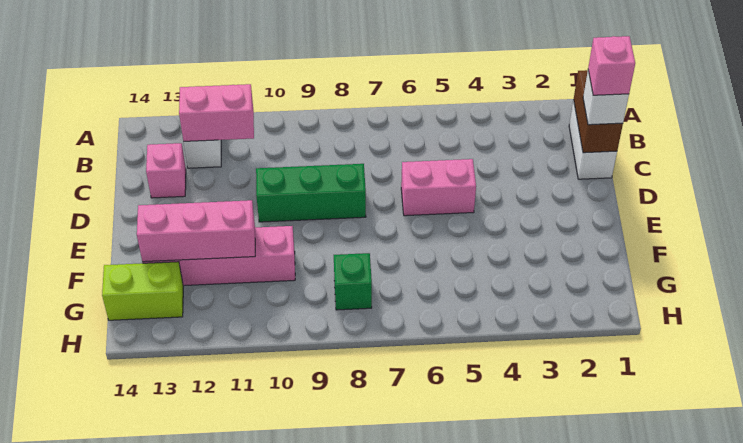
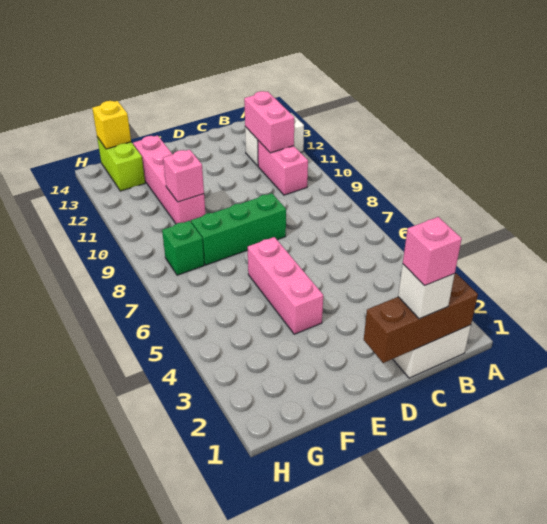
brown brick B1:C1 level 2 -> brown brick B1:D1 level 2
pink brick C13 level 1 -> pink brick F10 level 2
pink brick D5:D6 level 1 -> pink brick B10:B11 level 1
green brick D8:D10 level 1 -> green brick D8:F8 level 1
pink brick F11:F13 level 2 -> pink brick E4:E6 level 1
none -> yellow brick G14 level 2

